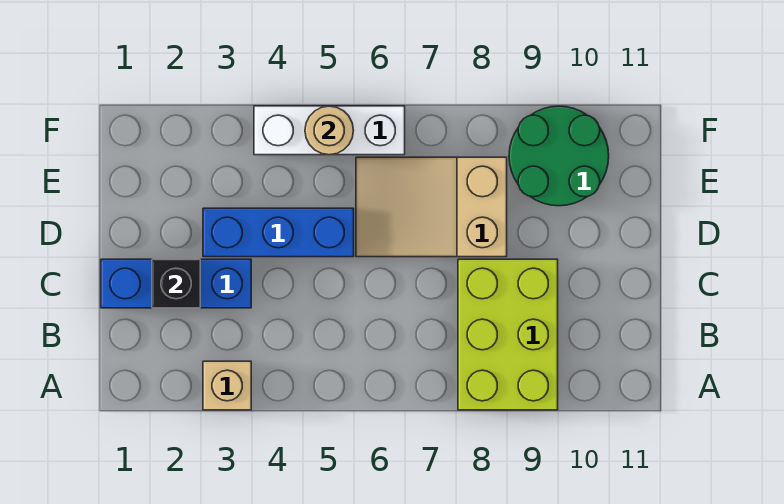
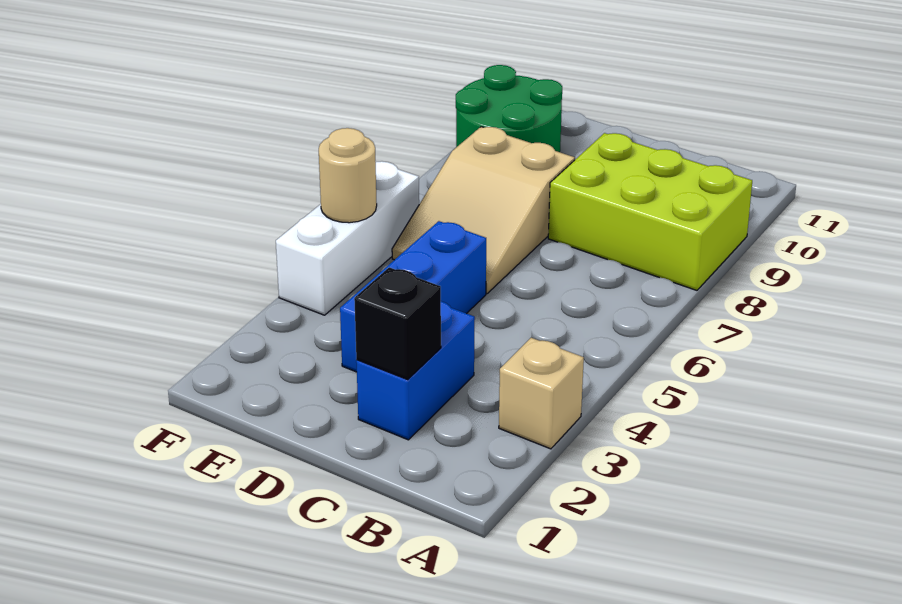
blue brick C1:C3 level 1 -> blue brick C2:C3 level 1

